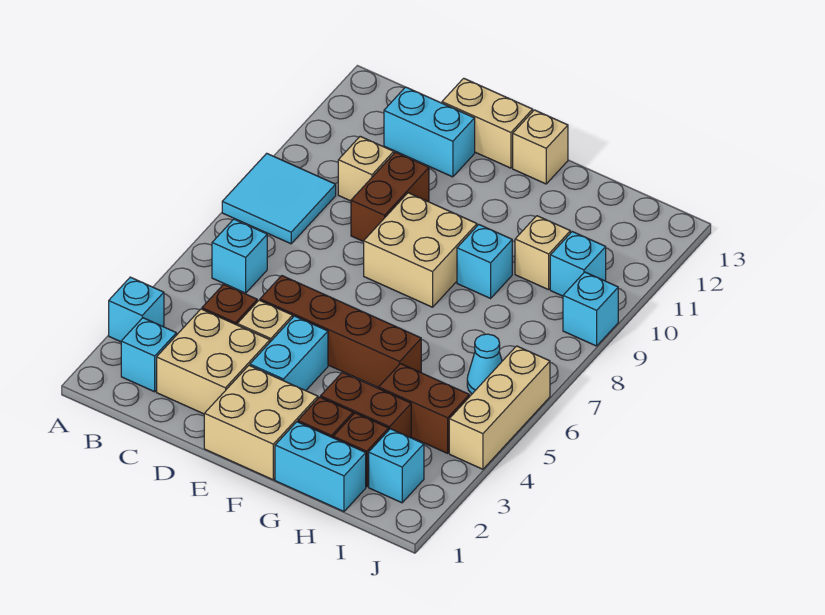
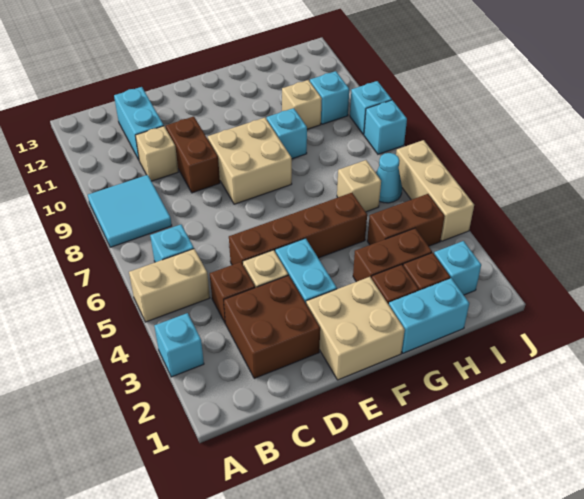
cyan brick B2 level 1 -> cyan brick J8 level 1
tan brick C2:D3 level 1 -> brown brick C2:D3 level 1
cyan brick C12:D12 level 1 -> cyan brick C11:C12 level 1
tan brick D13:E13 level 1 -> tan brick A5:B5 level 1
tan brick F13 level 1 -> tan brick H6 level 1

